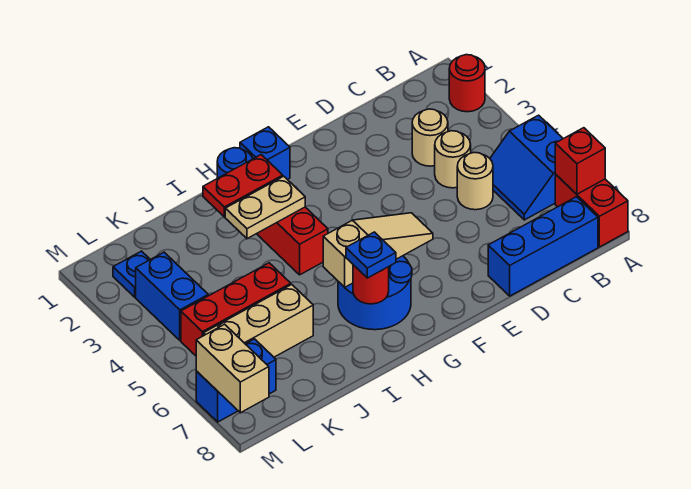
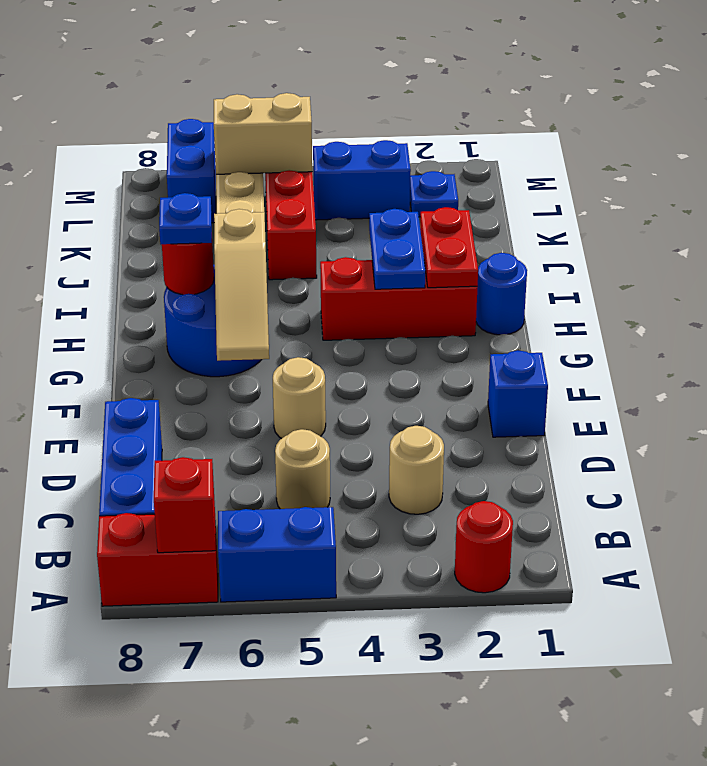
tan round brick C4 level 1 -> tan round brick E5 level 1
blue brick G1 level 1 -> blue brick E1 level 1
tan plate H3:I3 level 2 -> blue plate H3:I3 level 2
tan brick M7:M8 level 2 -> tan brick L5:L6 level 2

